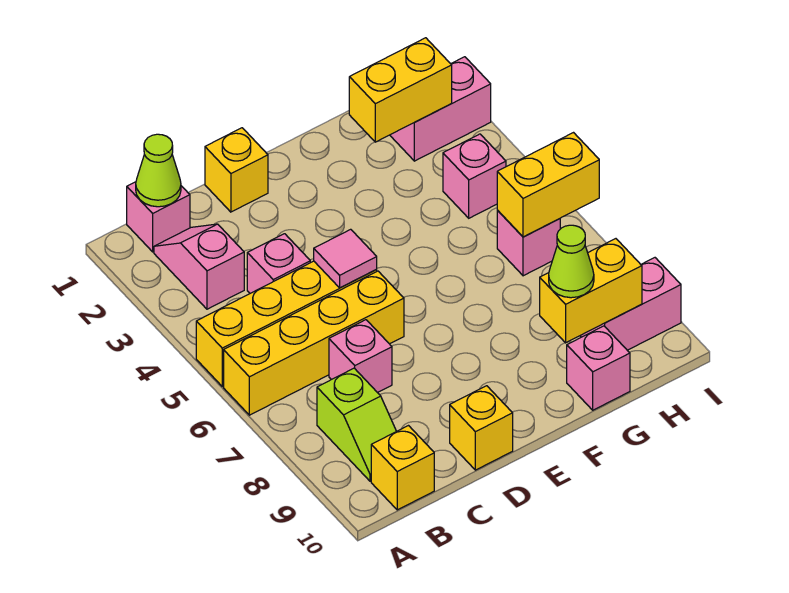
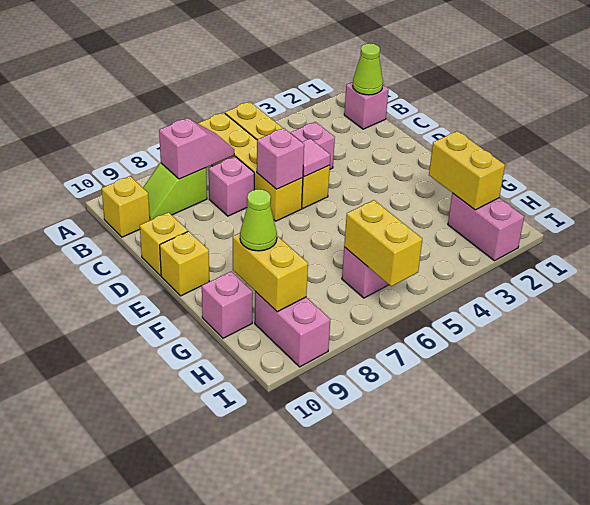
pink slope B2:B3 level 1 top 3 -> pink slope B7:B8 level 2 top 8
yellow brick D1 level 1 -> yellow brick E10 level 1
pink brick H4 level 1 -> pink brick D6 level 2

